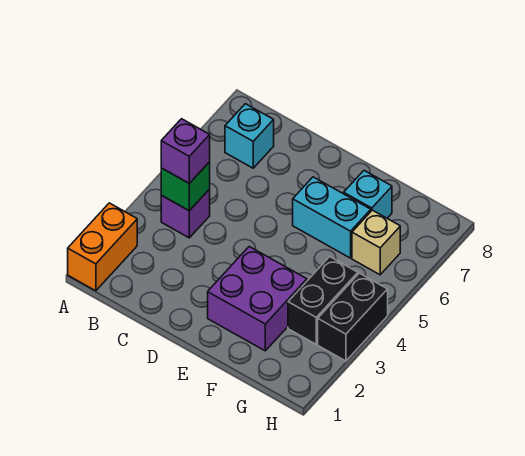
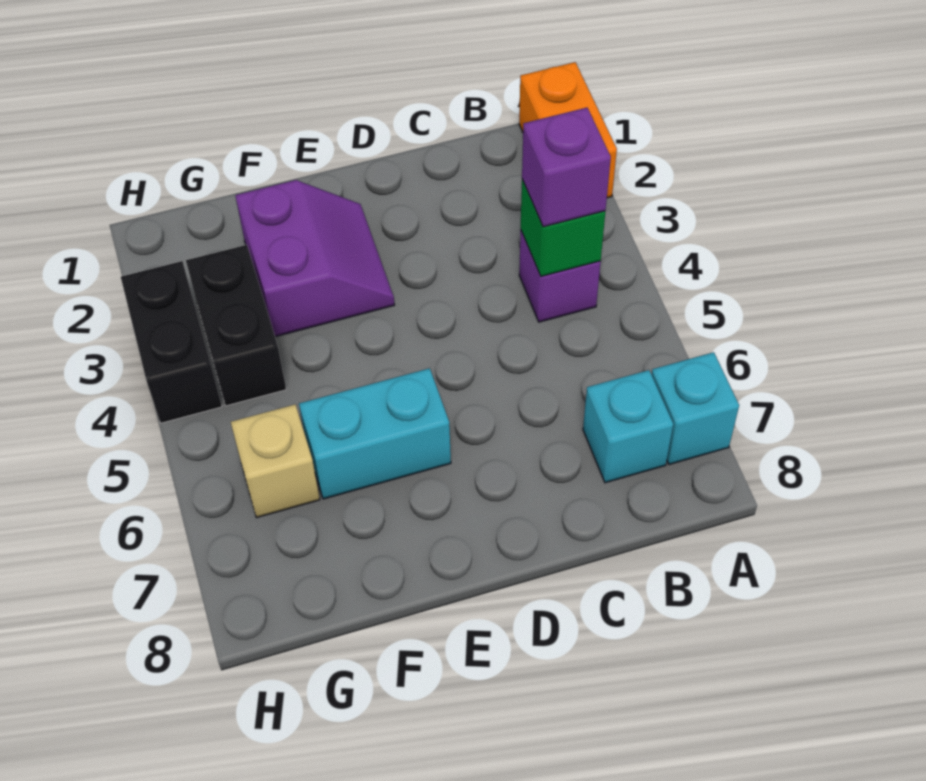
purple brick E2:F3 level 1 -> purple slope E2:F3 level 1 top F
cyan brick F7 level 1 -> cyan brick A7 level 1

